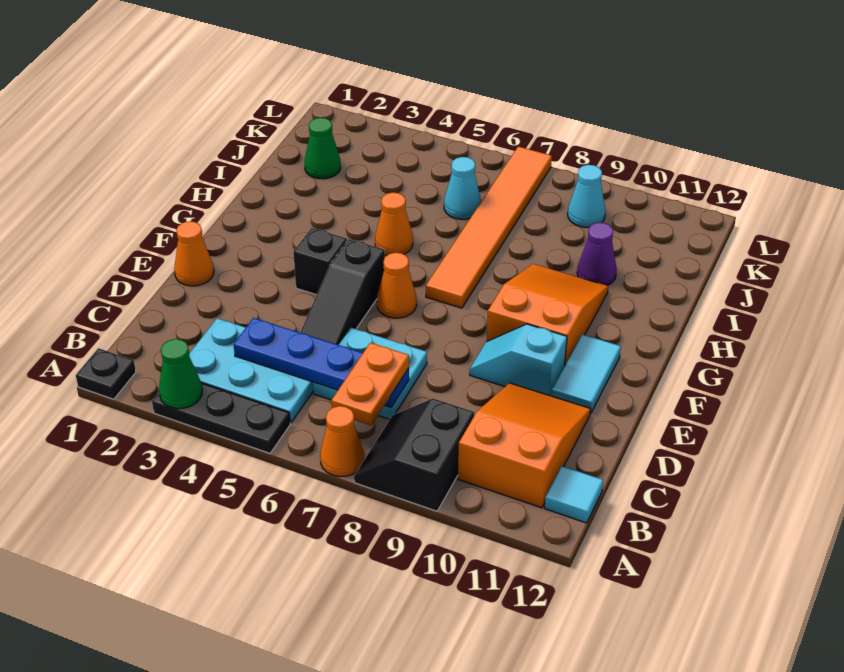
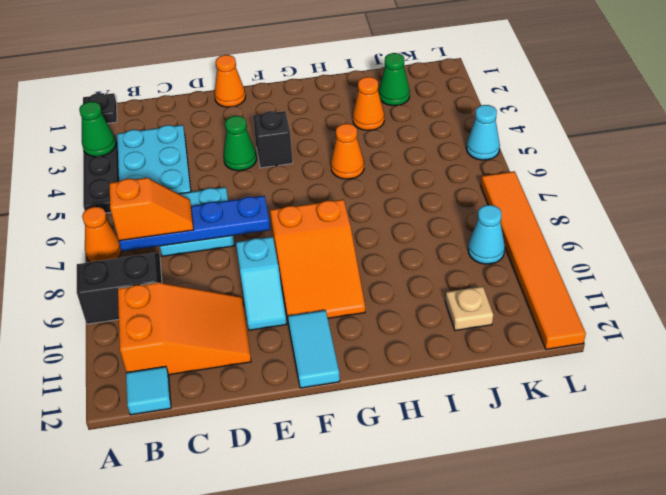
orange plate B7:C7 level 3 -> orange slope B7:C7 level 3 top B
blue plate C4:C7 level 2 -> blue plate B7:E7 level 2
black slope D5:F5 level 1 top F -> none
none -> green cone E4 level 1
cyan slope E9:E10 level 1 top 10 -> cyan slope E9:E10 level 1 top 9
cyan tile E11:F11 level 1 -> cyan tile F11:F12 level 1
orange cone F6 level 1 -> orange cone I3 level 1
orange slope F9:H10 level 1 top F -> orange slope F8:G10 level 1 top 8
orange tile G7:L7 level 1 -> orange tile L7:L12 level 1
purple cone I10 level 1 -> none
cyan cone J6 level 1 -> cyan cone L5 level 1
none -> tan plate J11 level 1

